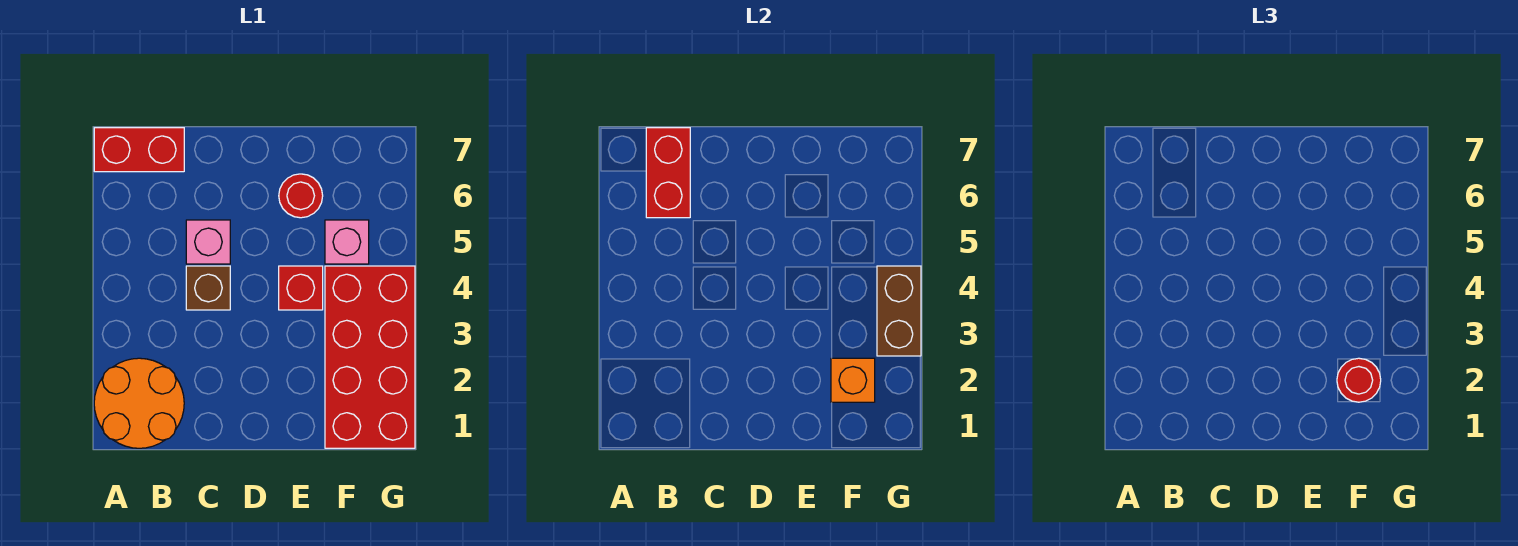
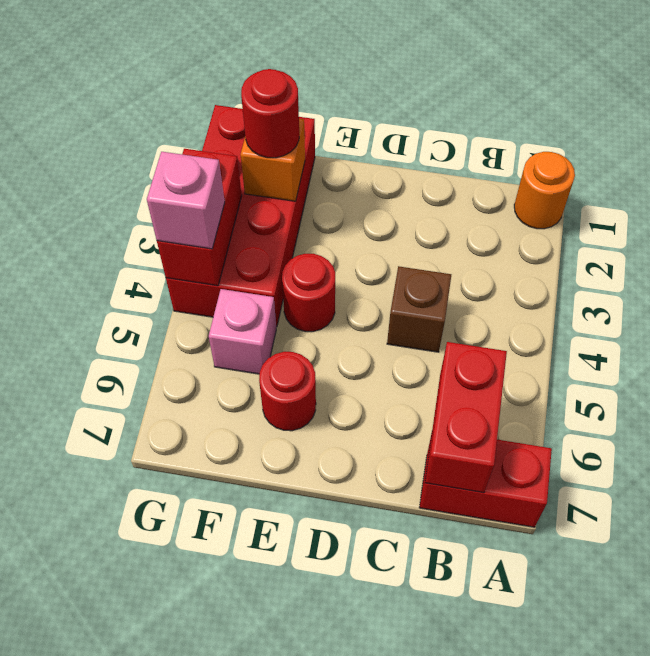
orange round brick A1:B2 level 1 -> orange round brick A1 level 1
pink brick C5 level 1 -> pink brick G4 level 3
red brick E4 level 1 -> red round brick E4 level 1
brown brick G3:G4 level 2 -> red brick G3:G4 level 2

